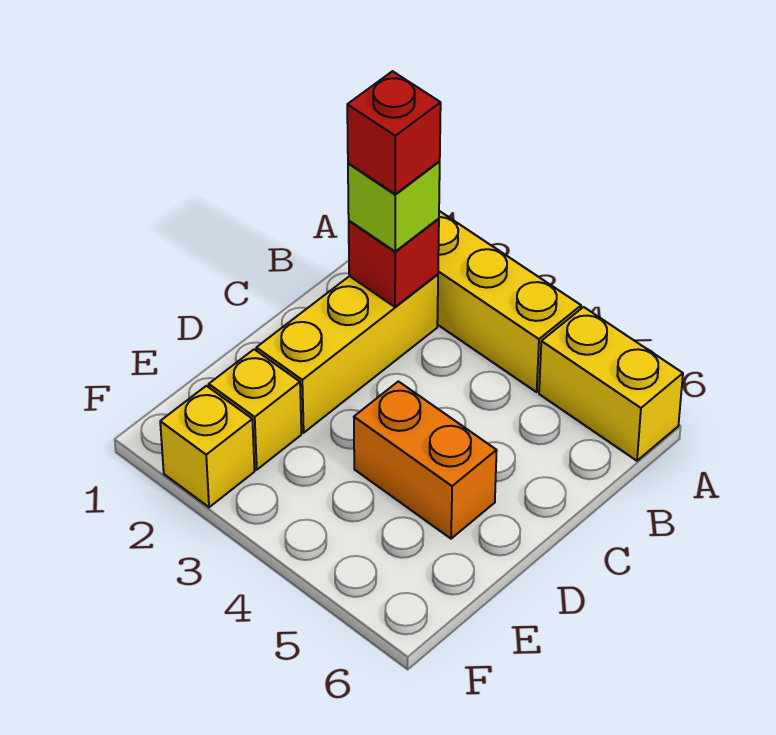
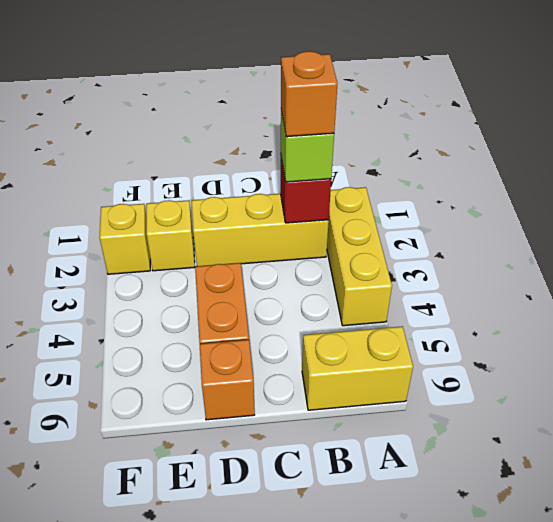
yellow brick A5:A6 level 1 -> yellow brick A6:B6 level 1
red brick B2 level 4 -> orange brick B2 level 4
none -> orange brick D6 level 1

